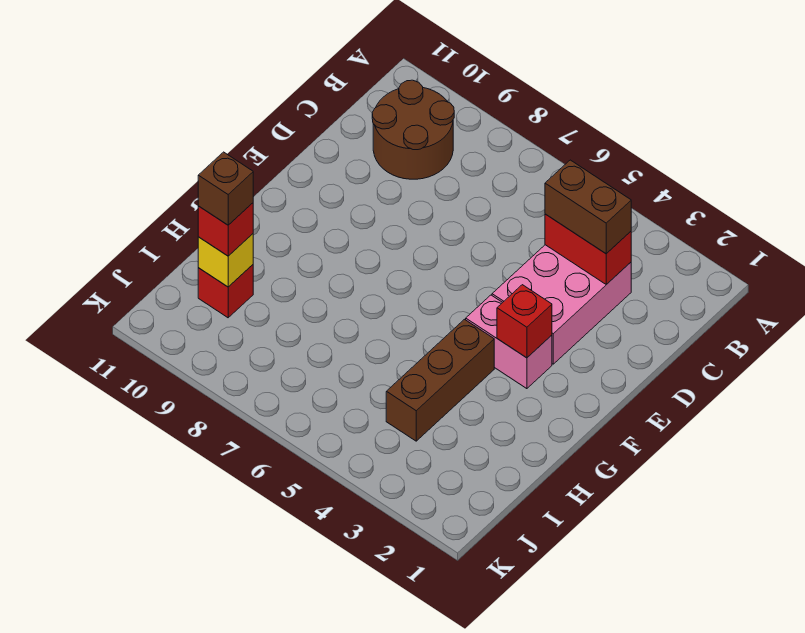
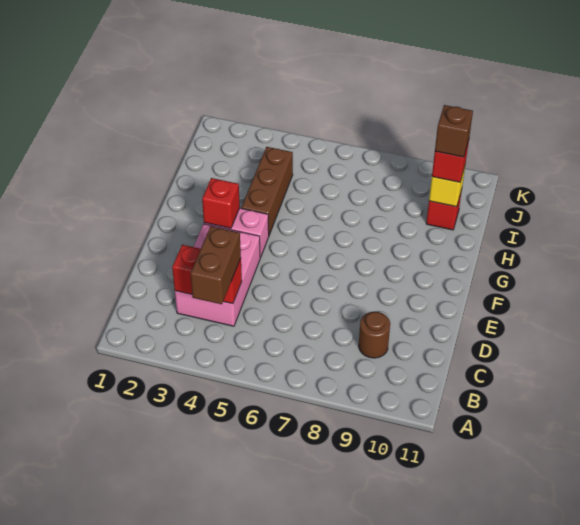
brown round brick B9:C10 level 1 -> brown round brick C9 level 1
brown brick C3:C4 level 3 -> brown brick B4:C4 level 3

